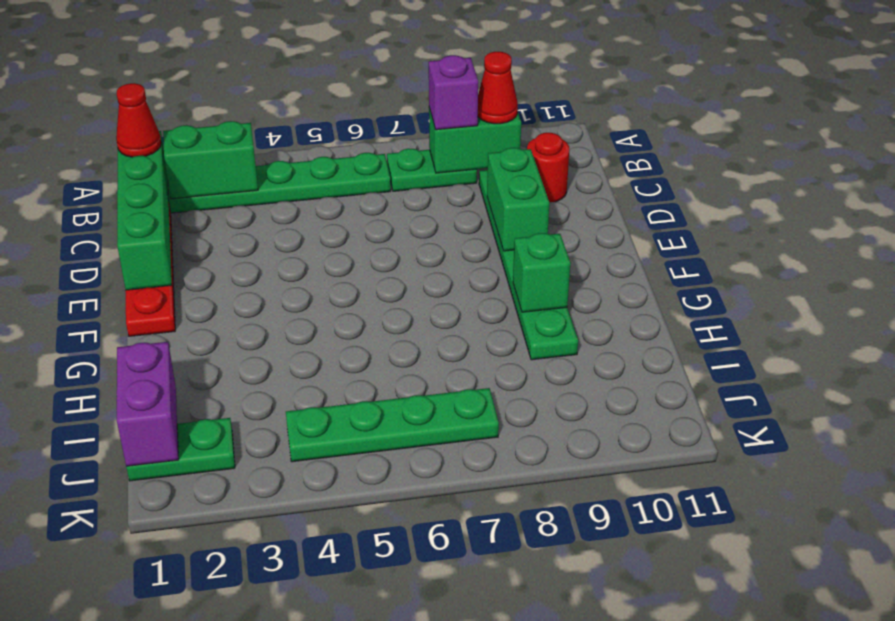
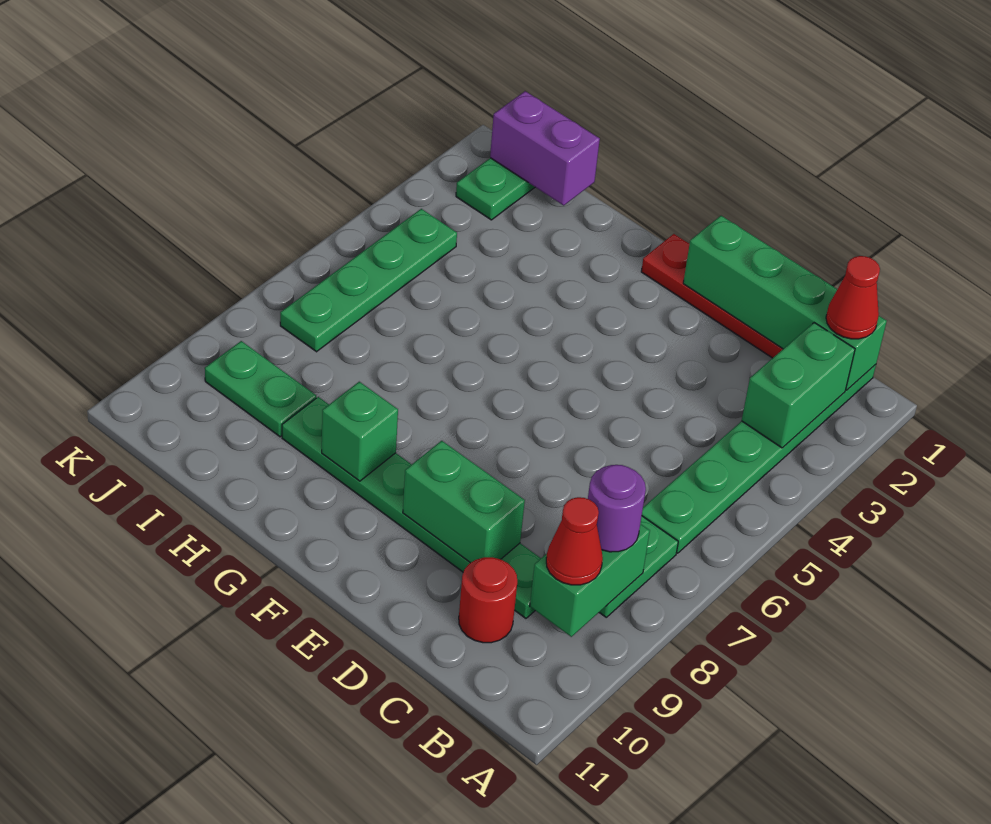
purple brick B8 level 3 -> purple round brick B8 level 3
none -> green plate I9:J9 level 1

